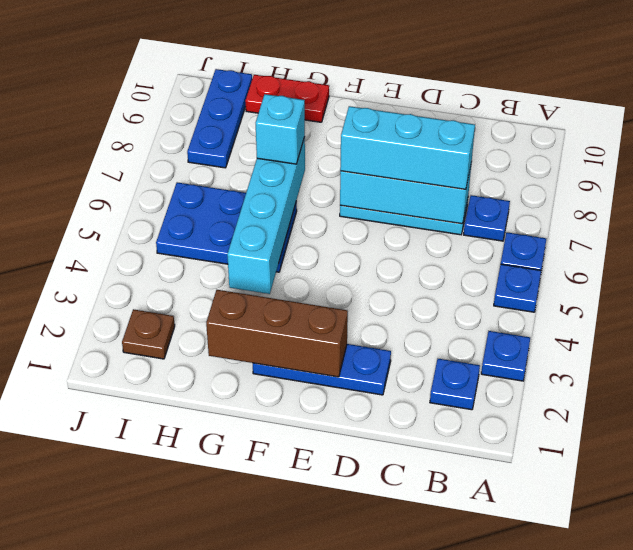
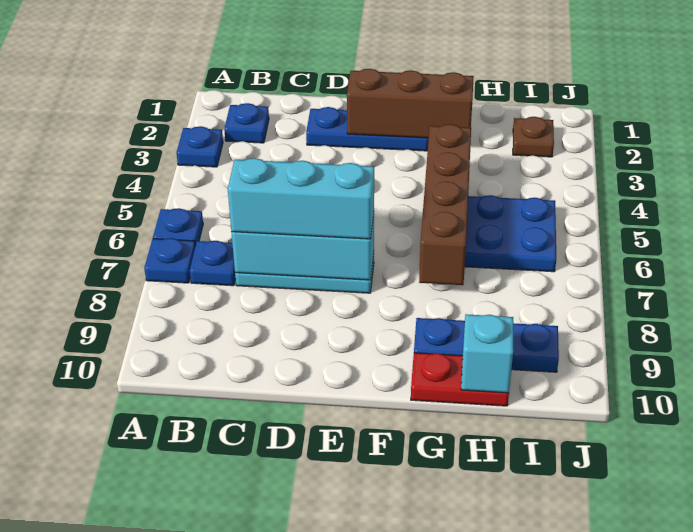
blue plate A5 level 1 -> blue plate A7 level 1
cyan brick G4:G7 level 2 -> brown brick G4:G7 level 2
cyan brick G7 level 3 -> cyan brick H10 level 2
blue plate I8:I10 level 1 -> blue plate G9:I9 level 1

